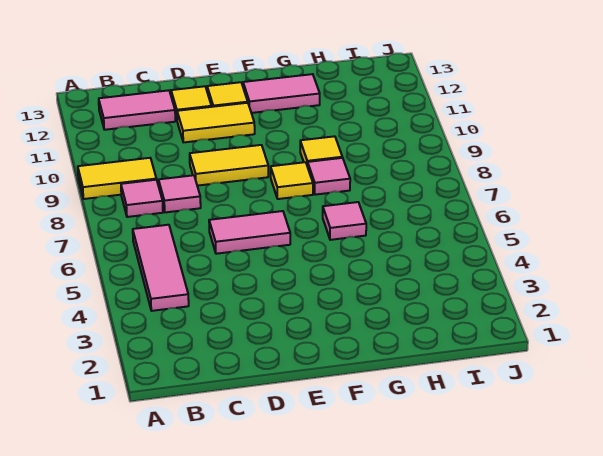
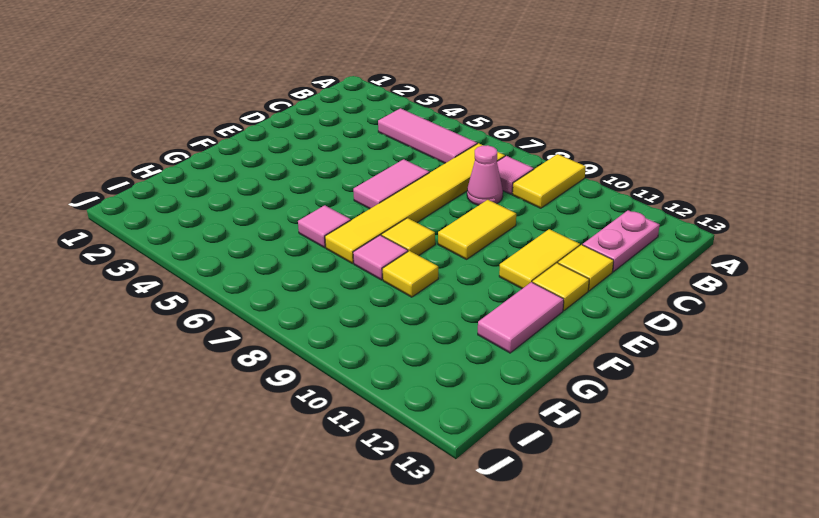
none -> yellow tile B7:G7 level 1
pink tile B12:C12 level 1 -> pink plate B12:C12 level 1
pink tile C8 level 1 -> pink cone C8 level 1

